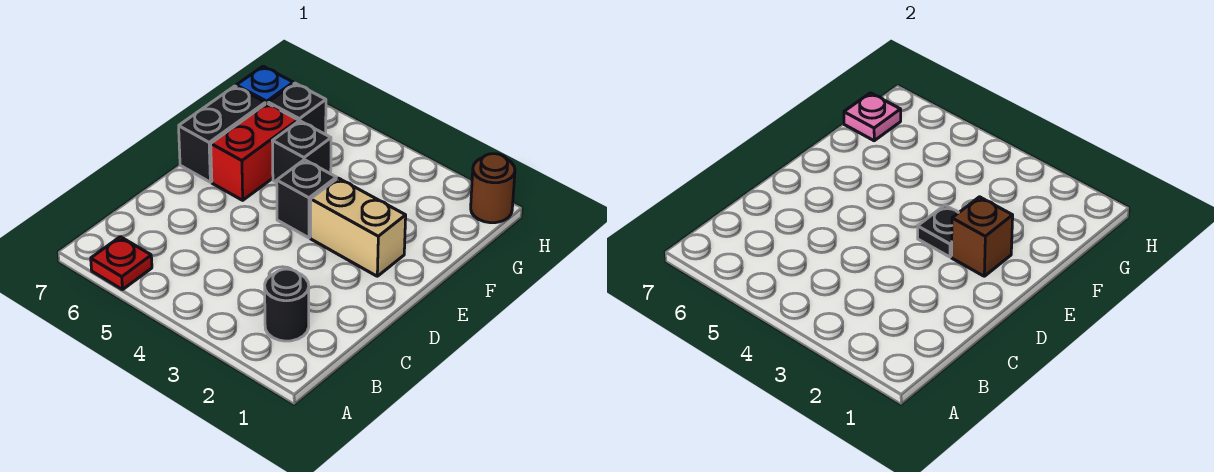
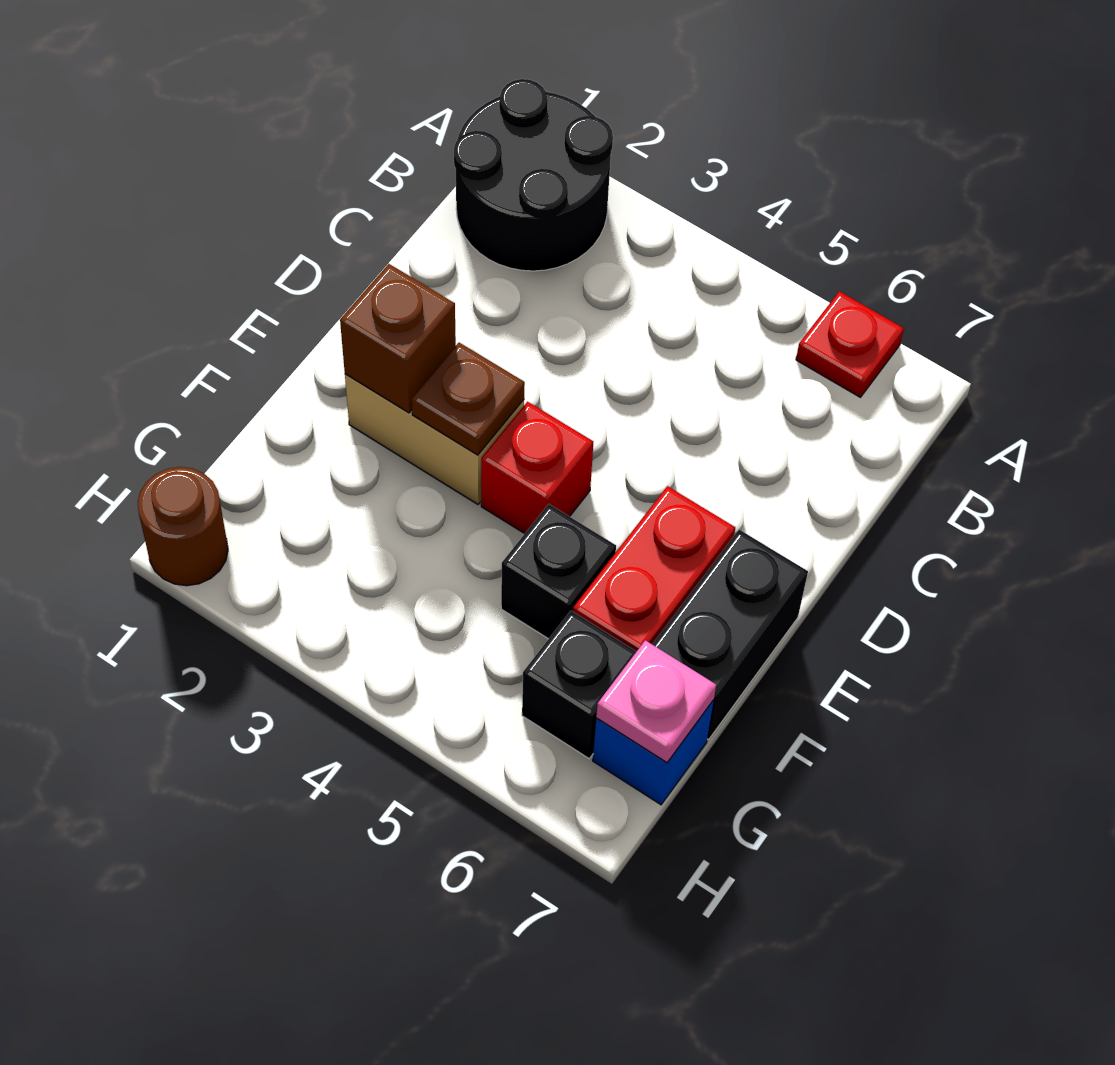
black round brick B2 level 1 -> black round brick A1:B2 level 1
black plate E3 level 2 -> brown plate E3 level 2
black brick E4 level 1 -> red brick E4 level 1

